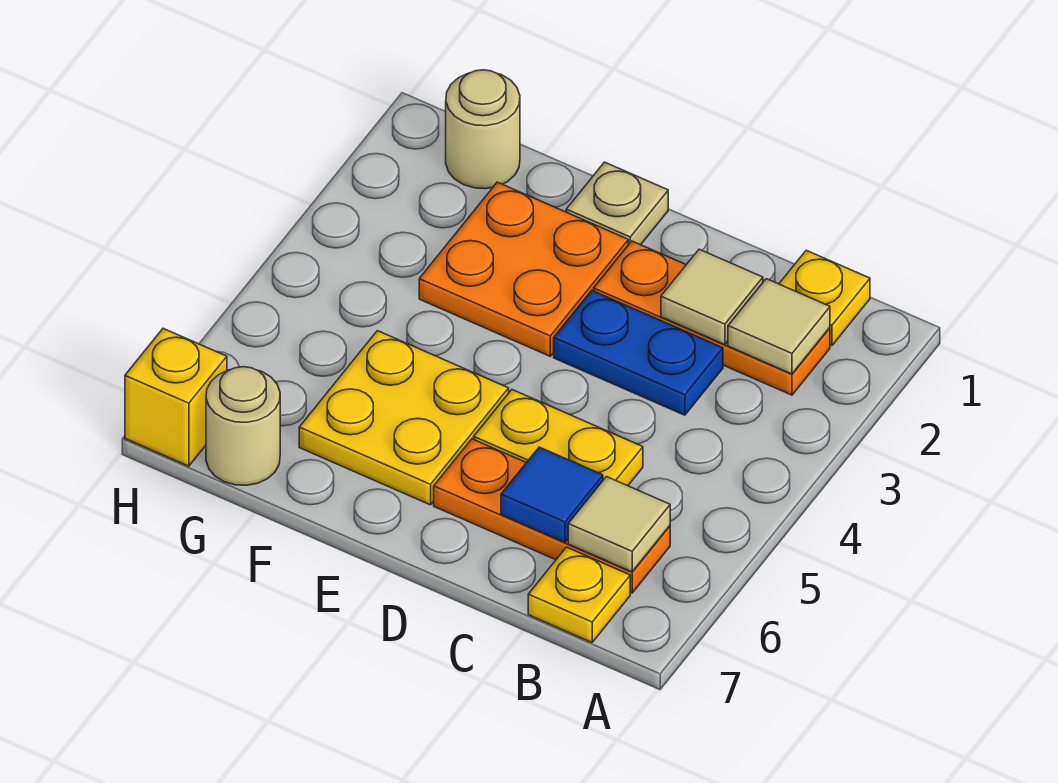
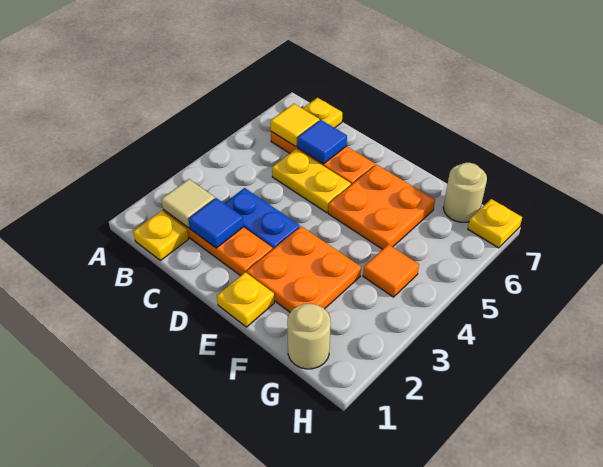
tan tile B6 level 2 -> yellow tile B6 level 2
tan tile C2 level 2 -> blue tile C2 level 2
tan plate E1 level 1 -> yellow plate E1 level 1
yellow plate E5:F6 level 1 -> orange plate E5:F6 level 1
none -> orange tile G4 level 1
yellow brick H7 level 1 -> yellow plate H7 level 1

